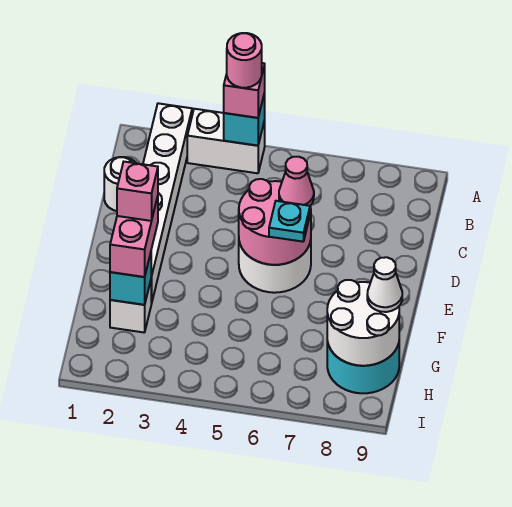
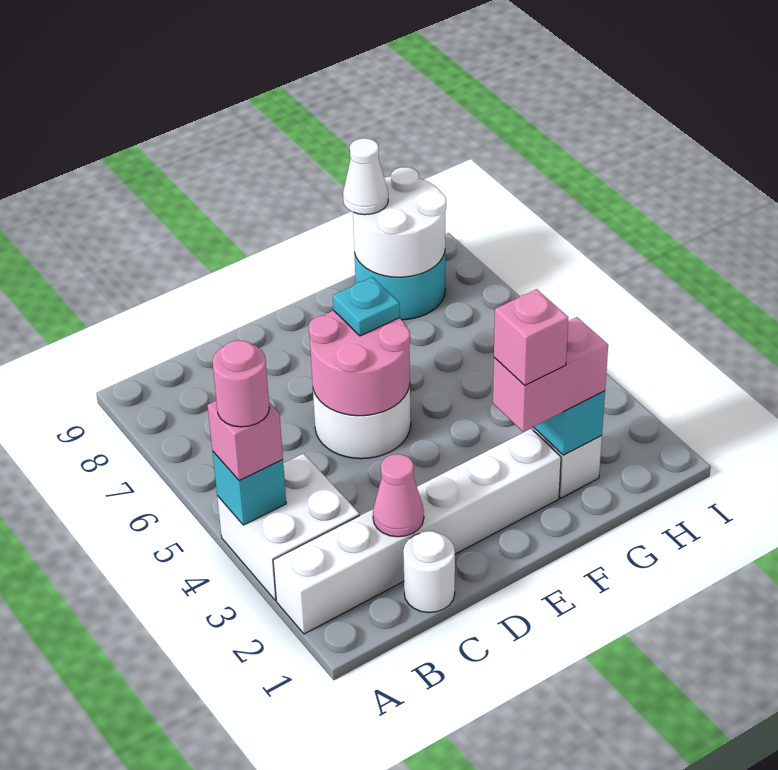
white brick A3:A4 level 1 -> white brick A3:B4 level 1
pink cone D6 level 3 -> pink cone C2 level 2

